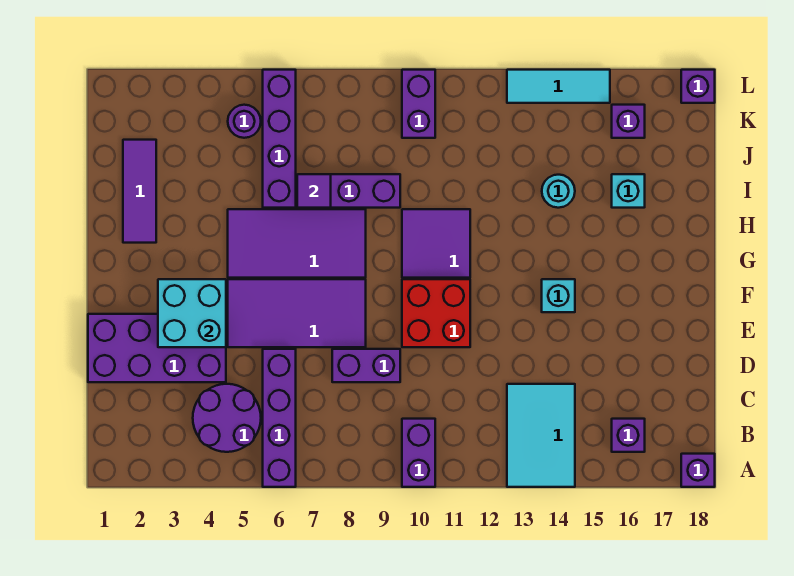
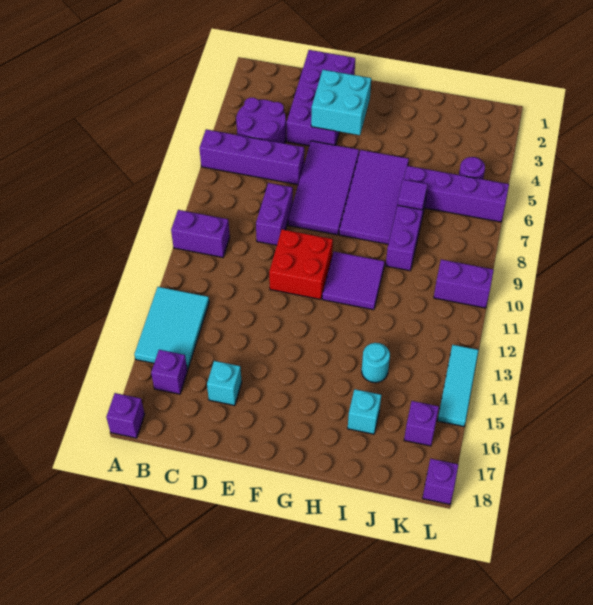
cyan tile A13:C14 level 1 -> cyan tile A13:B15 level 1
cyan brick F14 level 1 -> cyan brick D16 level 1
purple tile H2:J2 level 1 -> none

